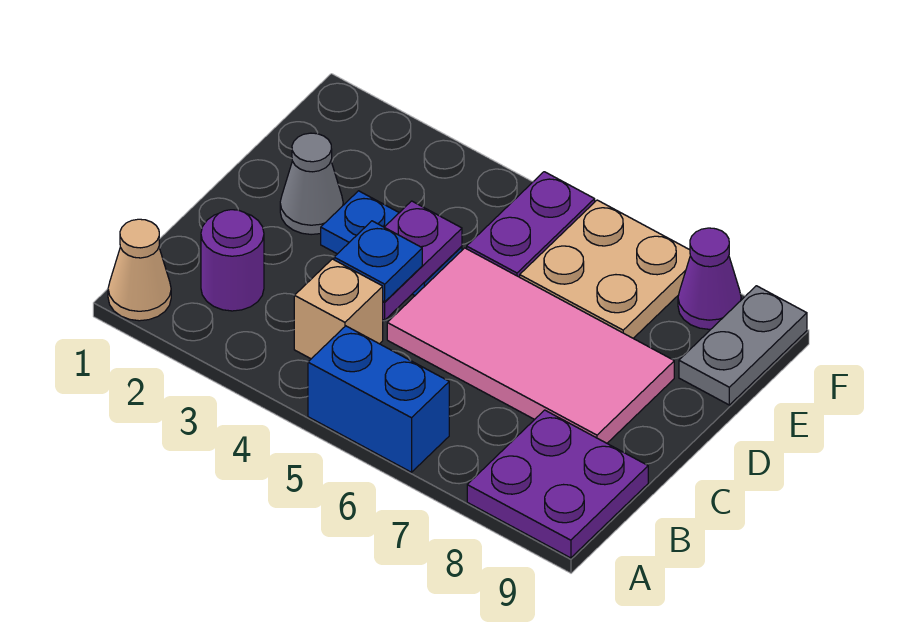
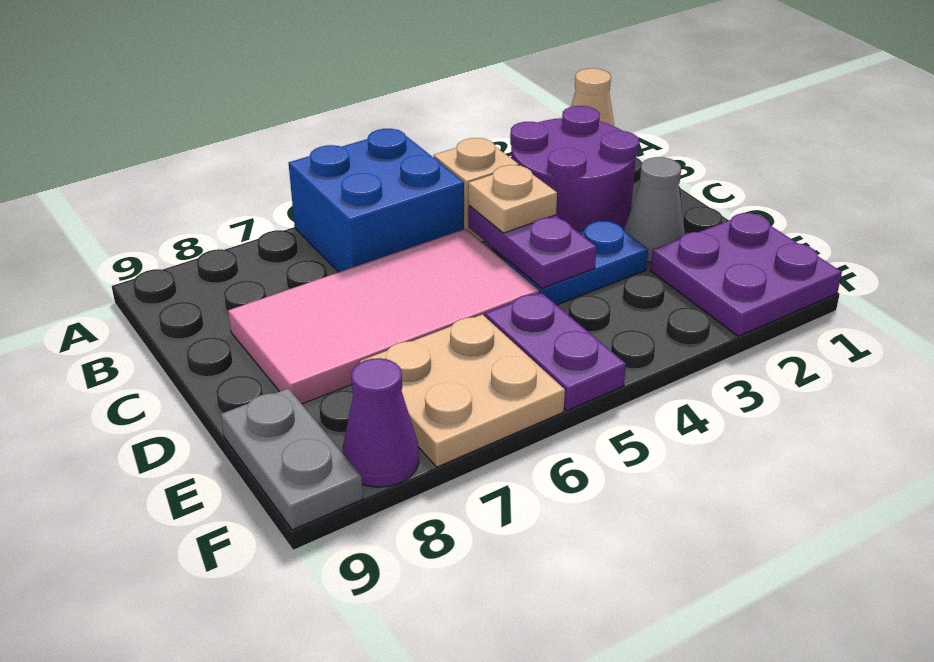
blue brick A5:A6 level 1 -> blue brick A5:B6 level 1
purple plate A8:B9 level 1 -> purple plate E1:F2 level 1
purple round brick B2 level 1 -> purple round brick B2:C3 level 1
blue plate C4 level 3 -> tan plate C4 level 3

